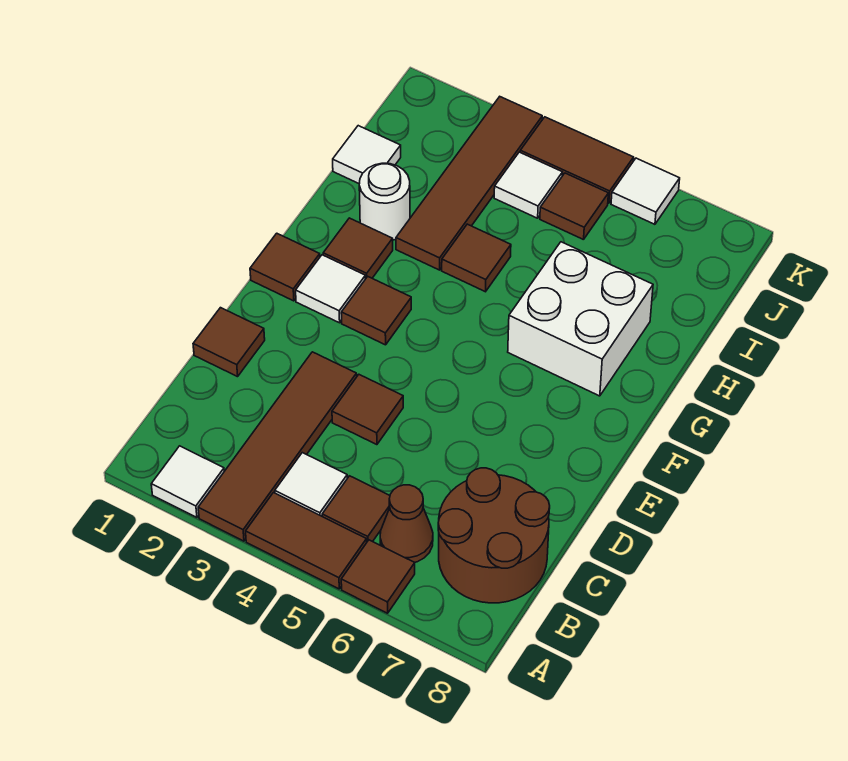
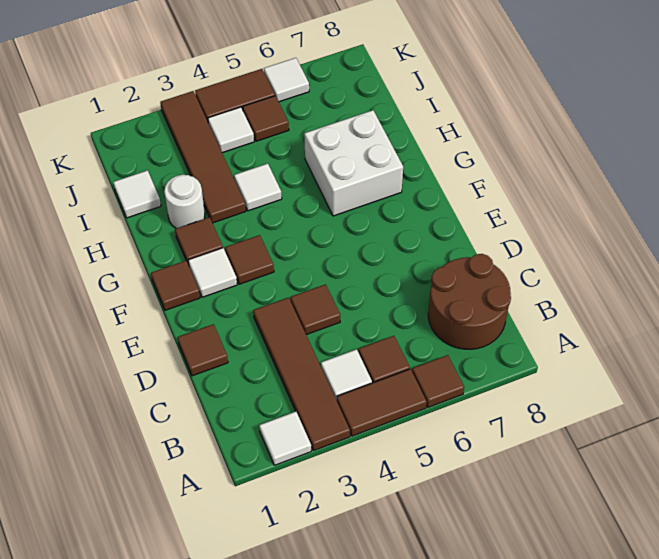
brown cone B6 level 1 -> none
brown tile H4 level 1 -> white tile H4 level 1

